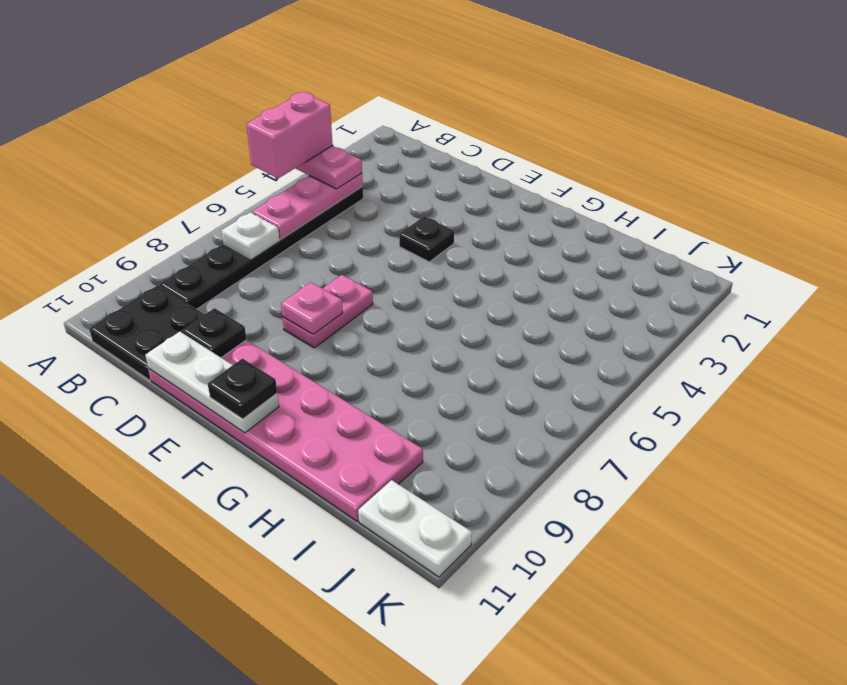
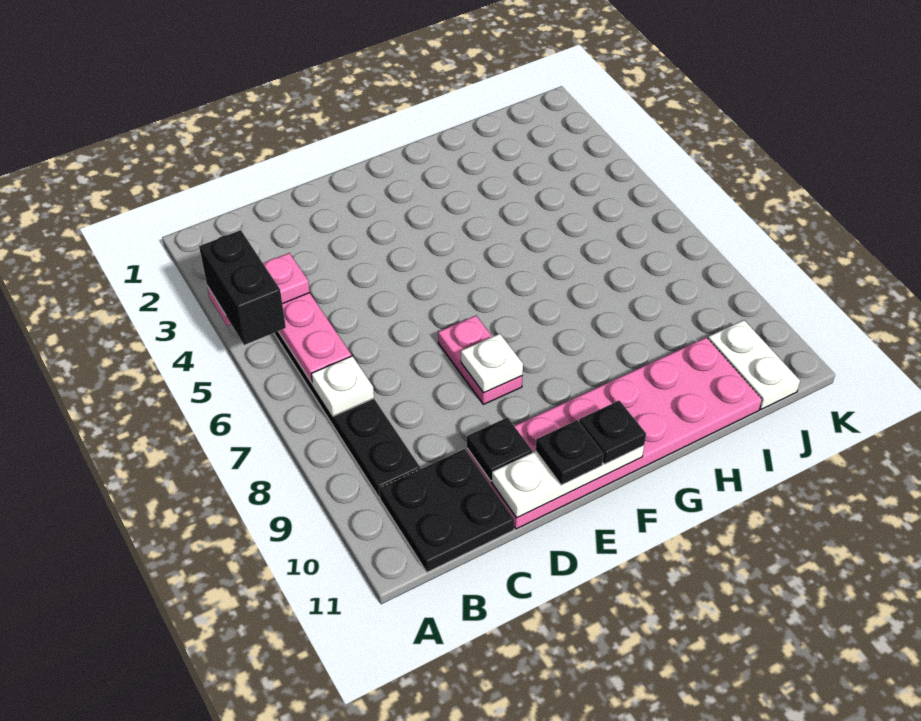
pink brick A4:A5 level 4 -> black brick A4:A5 level 4
black plate E4 level 1 -> black plate E11 level 3
pink plate E8 level 2 -> white plate E8 level 2
white plate J11:K11 level 1 -> white plate J10:J11 level 1

